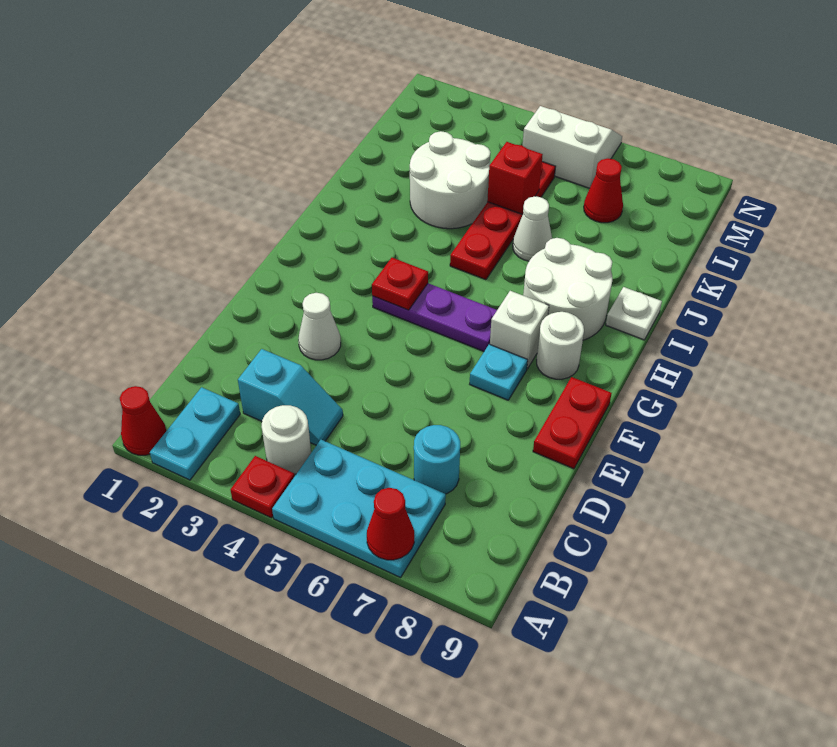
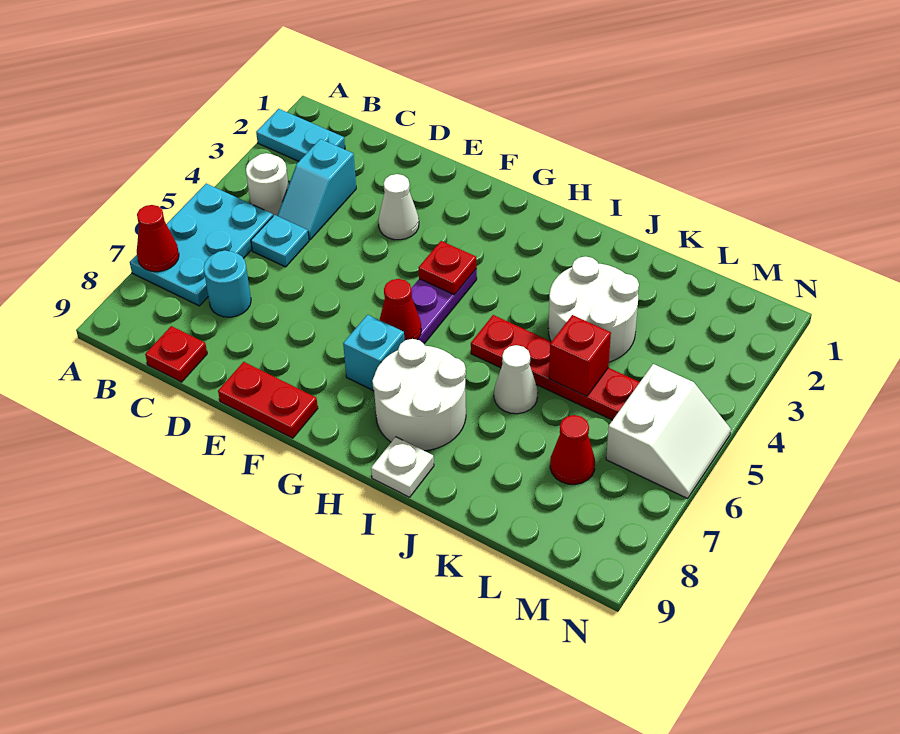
red cone A1 level 1 -> red cone G6 level 2
red plate A4 level 1 -> red plate C9 level 1
cyan plate F7 level 1 -> cyan plate C5 level 1
white brick G7 level 1 -> cyan brick G7 level 1
white round brick G8 level 1 -> none

